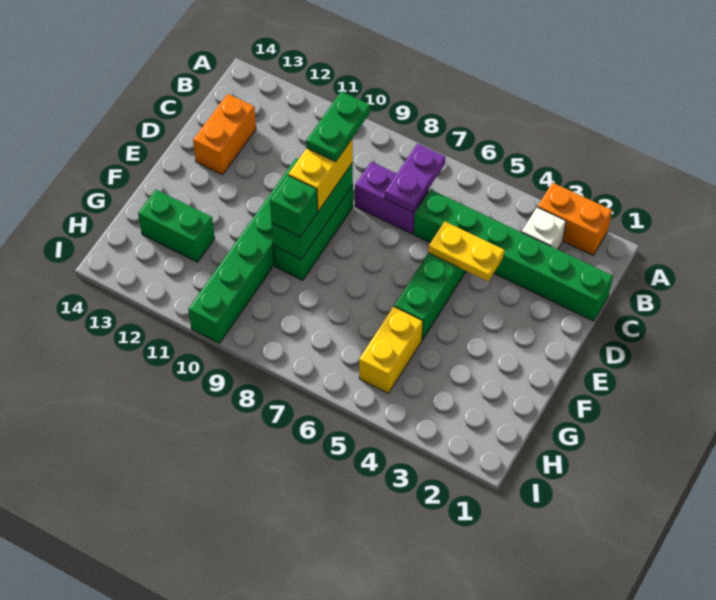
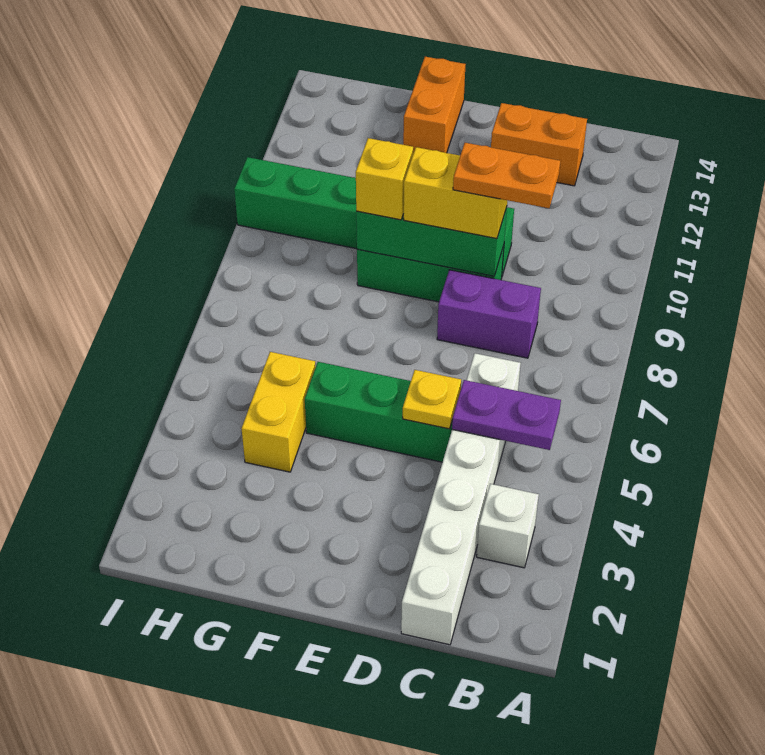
orange brick A2:A3 level 1 -> orange brick F13:F14 level 1
purple plate B7:C7 level 2 -> purple plate B5:C5 level 2
green brick C1:C6 level 1 -> white brick C1:C6 level 1
purple brick C7:C8 level 1 -> purple brick C8:D8 level 1
green plate C9:D9 level 4 -> orange plate C9:D9 level 4
yellow plate D4:D5 level 2 -> yellow plate D5 level 2
green brick F9 level 3 -> yellow brick F9 level 3
yellow brick G5:H5 level 1 -> yellow brick G4:G5 level 1
green brick G12:G13 level 1 -> none

